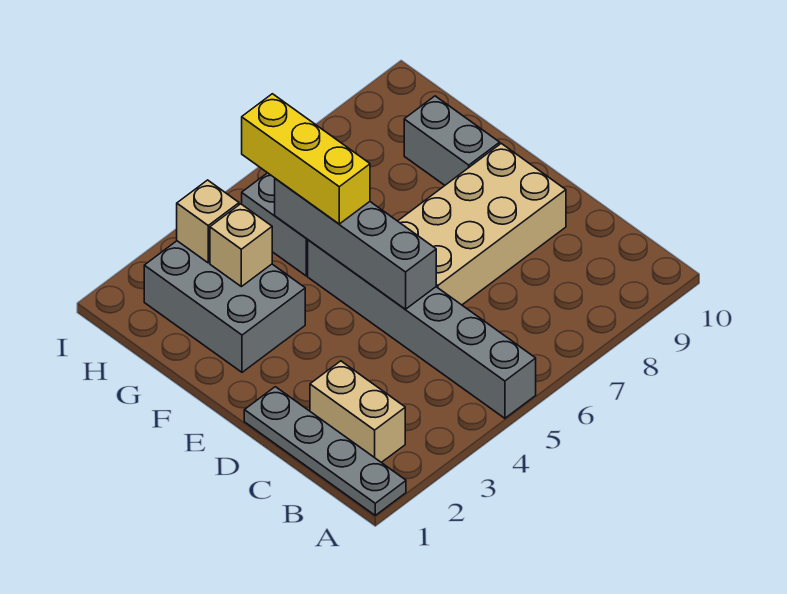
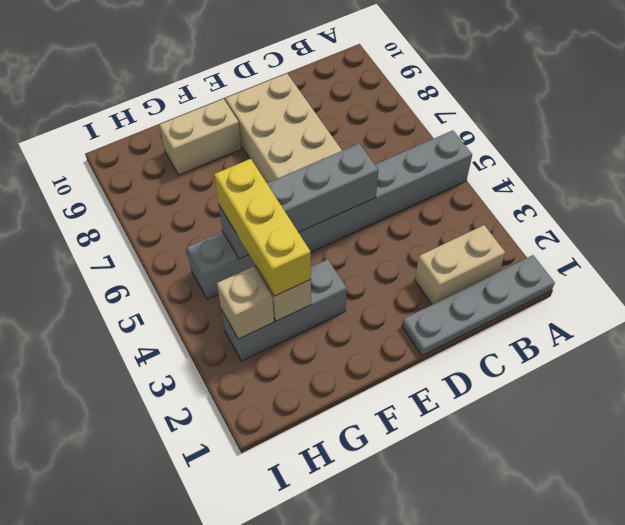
grey brick F2:H3 level 1 -> grey brick F3:H3 level 1
yellow brick F5:H5 level 3 -> yellow brick G3:G5 level 3
grey brick F9:G9 level 1 -> tan brick F9:G9 level 1

